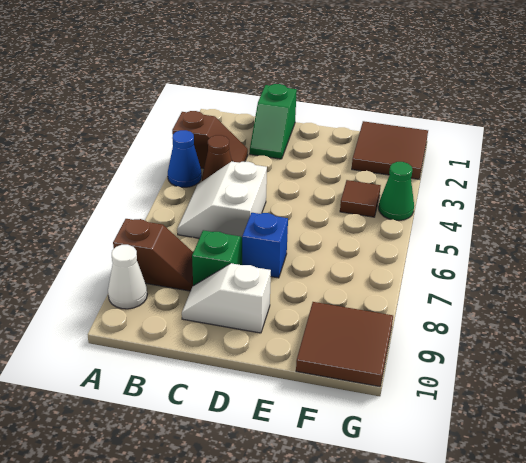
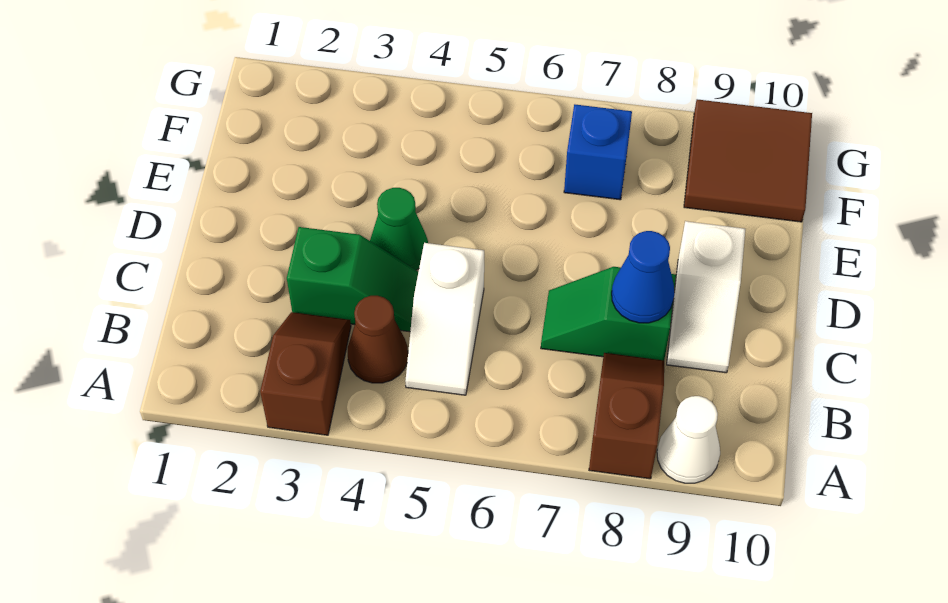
blue cone A4 level 1 -> blue cone C8 level 2
white slope B5:C6 level 1 top C -> white slope B5:C5 level 1 top C
green slope C1:C2 level 1 top 1 -> green slope C3:C4 level 1 top 3
blue brick D7 level 1 -> blue brick F7 level 1
brown tile F1:G2 level 1 -> none
brown tile F4 level 1 -> none
green cone G4 level 1 -> green cone D4 level 1

